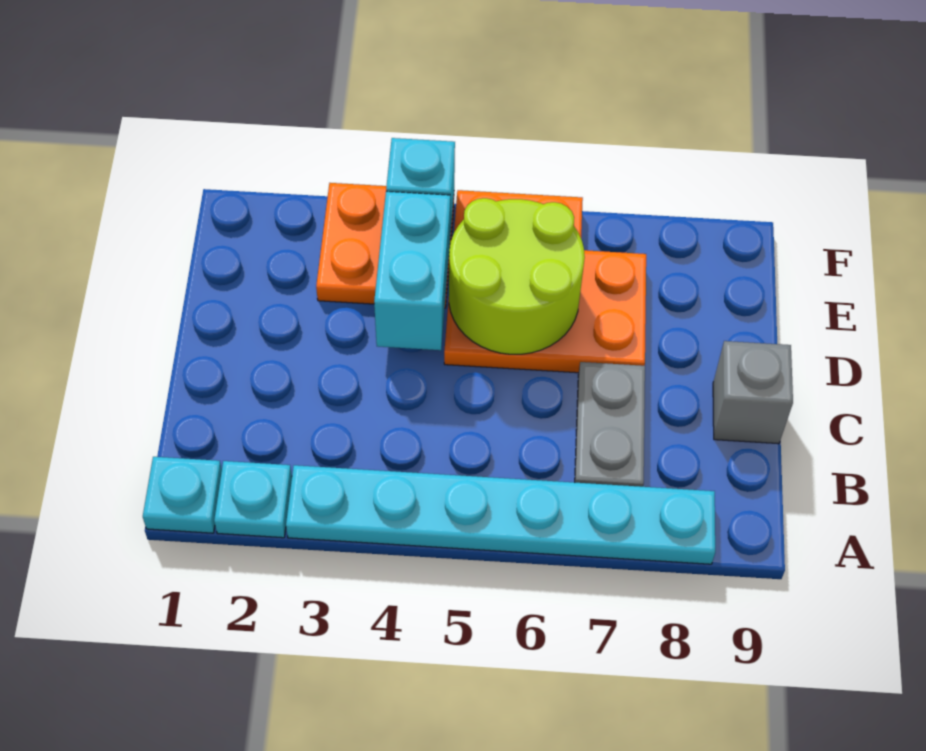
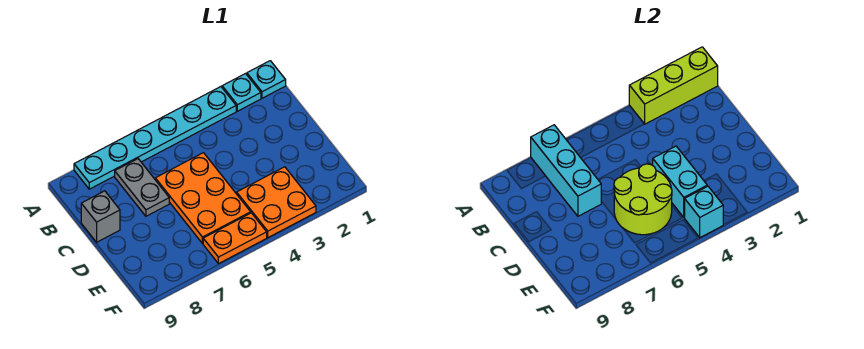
none -> lime brick A1:A3 level 2
none -> cyan brick A7:C7 level 2
orange plate D5:E7 level 1 -> orange plate C5:E6 level 1

